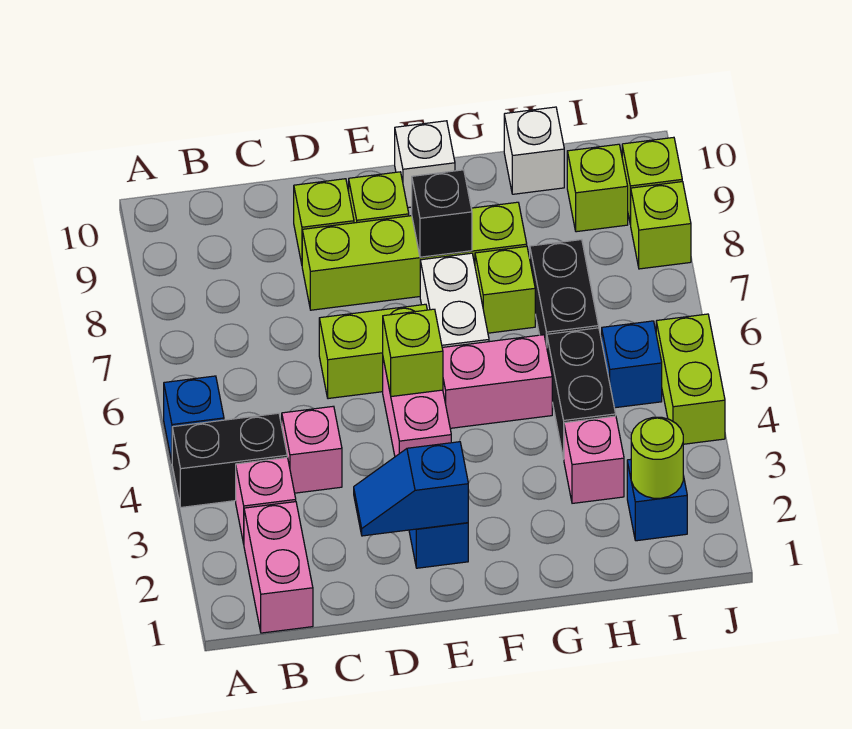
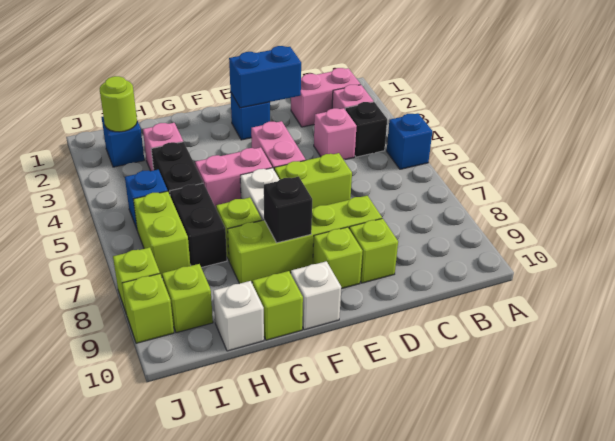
black brick A4:B4 level 1 -> black brick B4 level 1
pink brick B1:B2 level 1 -> pink brick B2:C2 level 1
blue slope D2:E2 level 2 top E -> blue brick D2:E2 level 2
lime brick E5 level 2 -> lime brick G10 level 1
lime brick J4:J5 level 1 -> lime brick I6:I7 level 1

